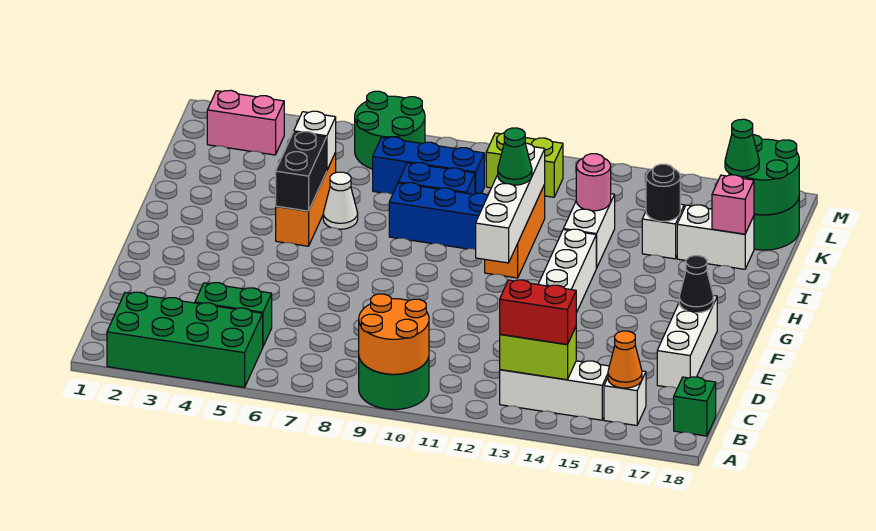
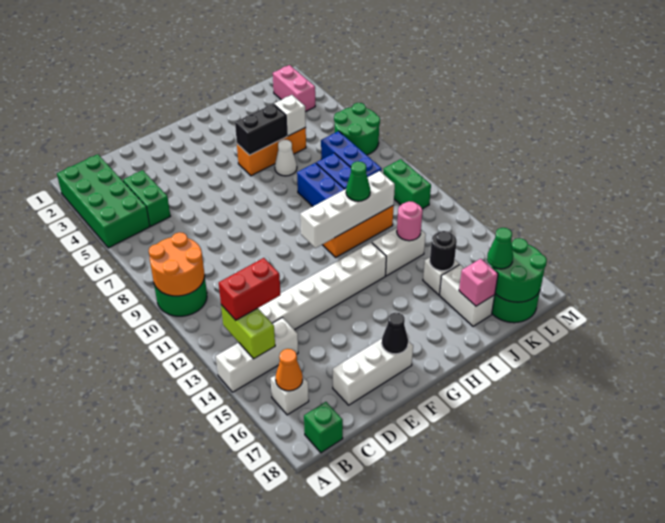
white brick B13:B15 level 1 -> white brick A14:C14 level 1
red brick B13:B14 level 3 -> red brick B13:C13 level 3
lime brick L10:L11 level 1 -> green brick L10:L11 level 1

